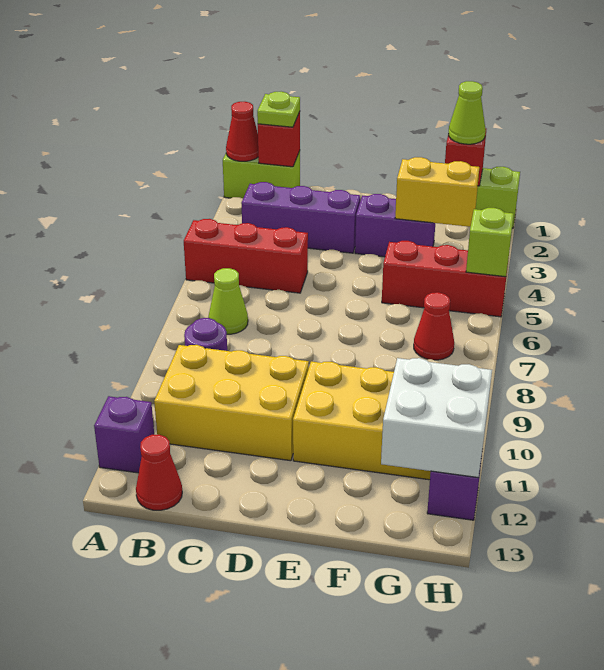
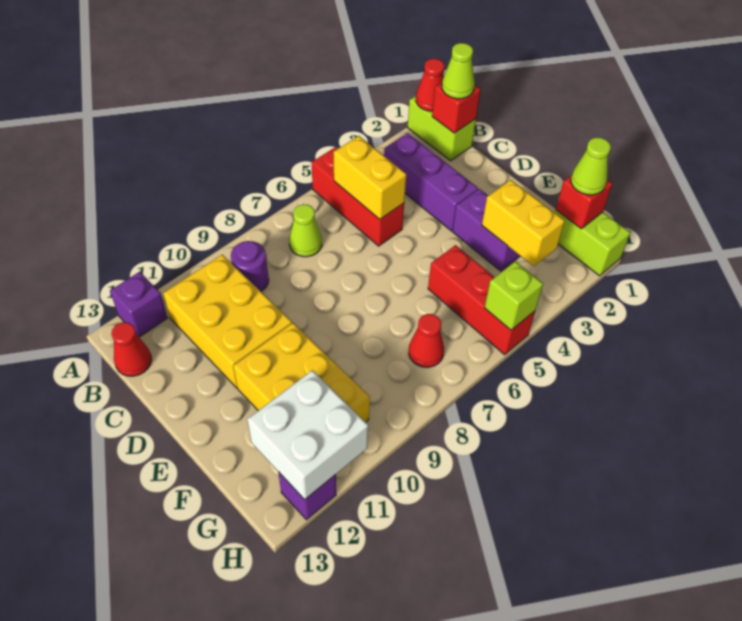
lime plate B1 level 3 -> lime cone B1 level 3
none -> yellow brick B5:C5 level 2

